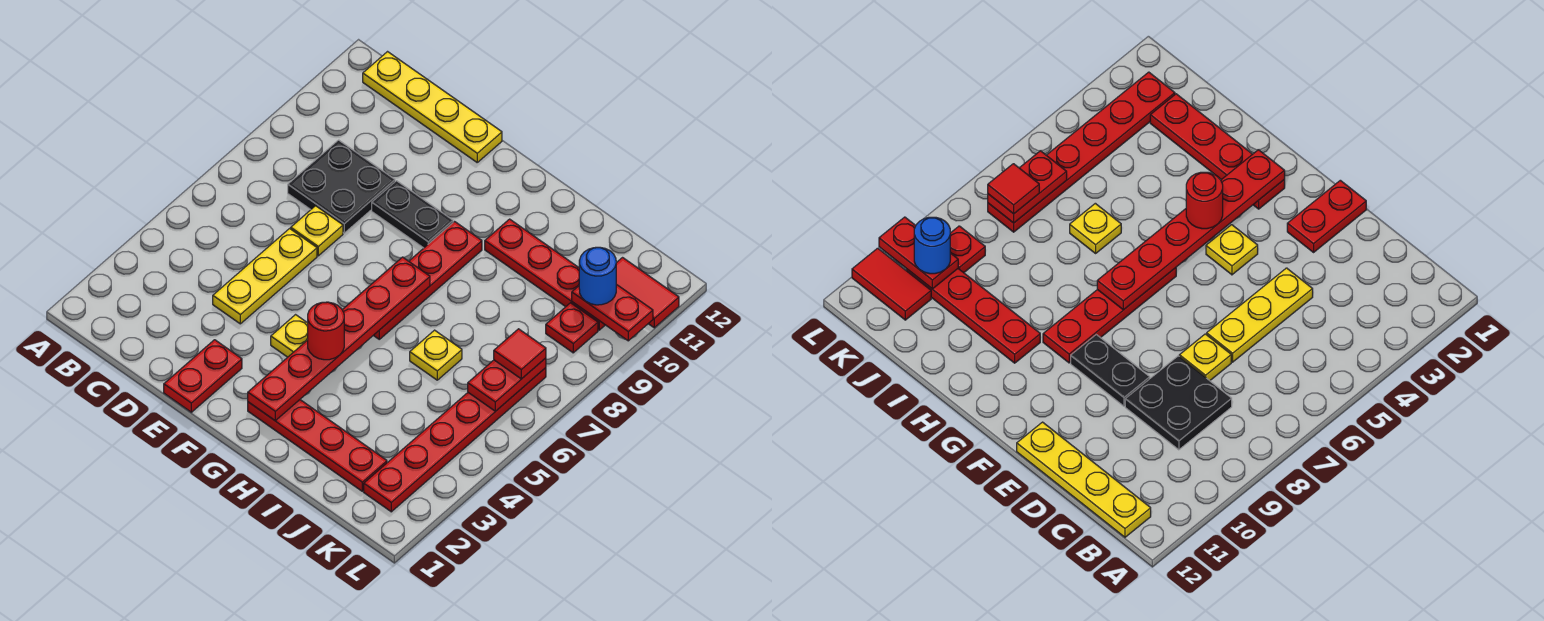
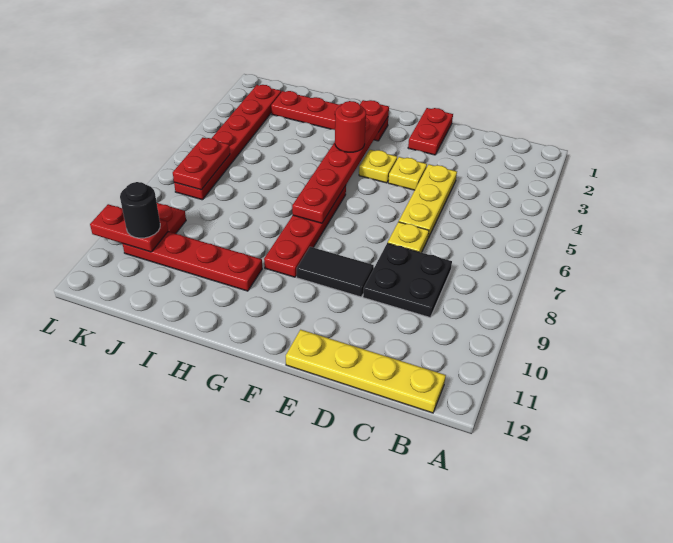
black plate E9:F9 level 1 -> black tile E9:F9 level 1
yellow plate I6 level 1 -> yellow plate E4 level 1
red tile K7 level 3 -> none
blue round brick K10 level 3 -> black round brick K10 level 3
red tile K11:L11 level 1 -> none

